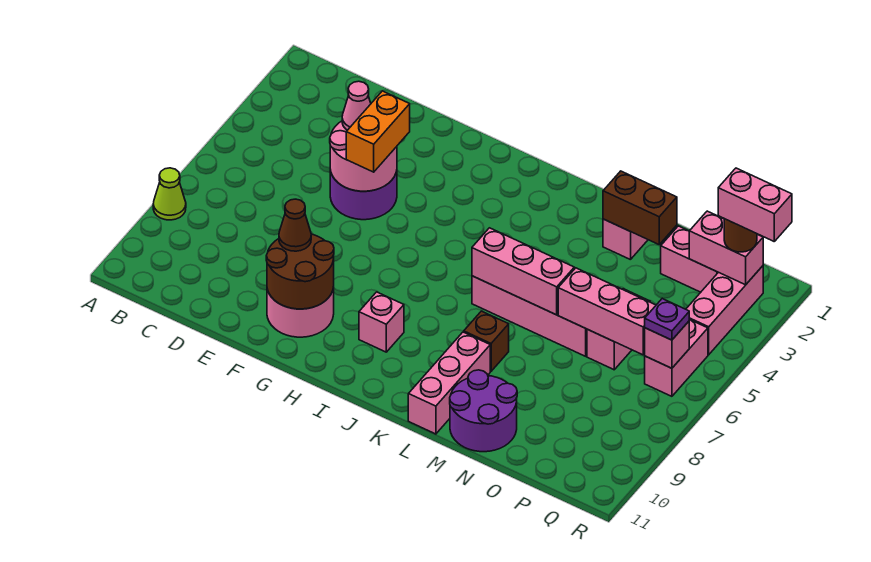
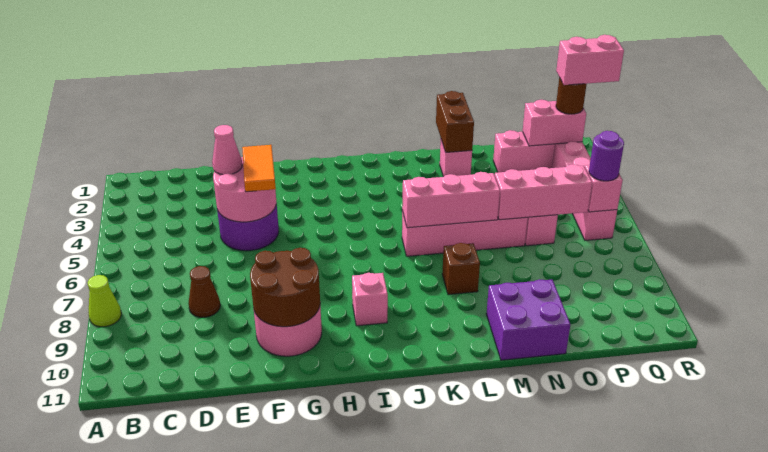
orange brick F4:F5 level 3 -> orange tile F4:F5 level 3
brown cone F9 level 3 -> brown cone D8 level 1
pink brick L9:L11 level 1 -> none
brown brick M2:N2 level 2 -> brown brick M1:M2 level 2
purple round brick M10:N11 level 1 -> purple brick M10:N11 level 1
purple plate Q6 level 3 -> purple round brick Q6 level 3

